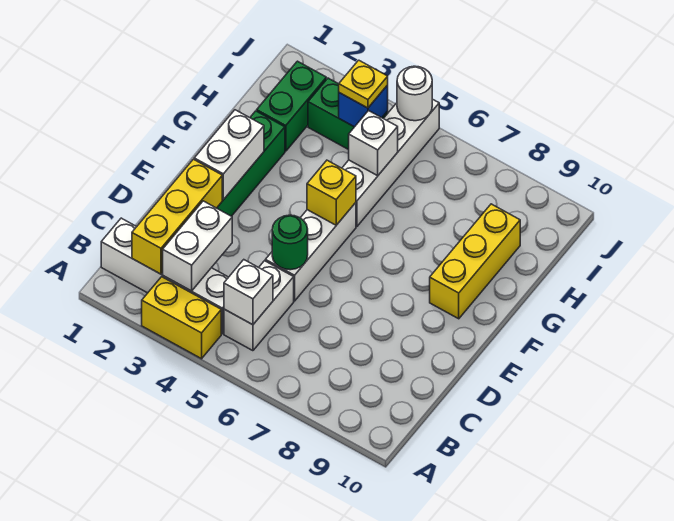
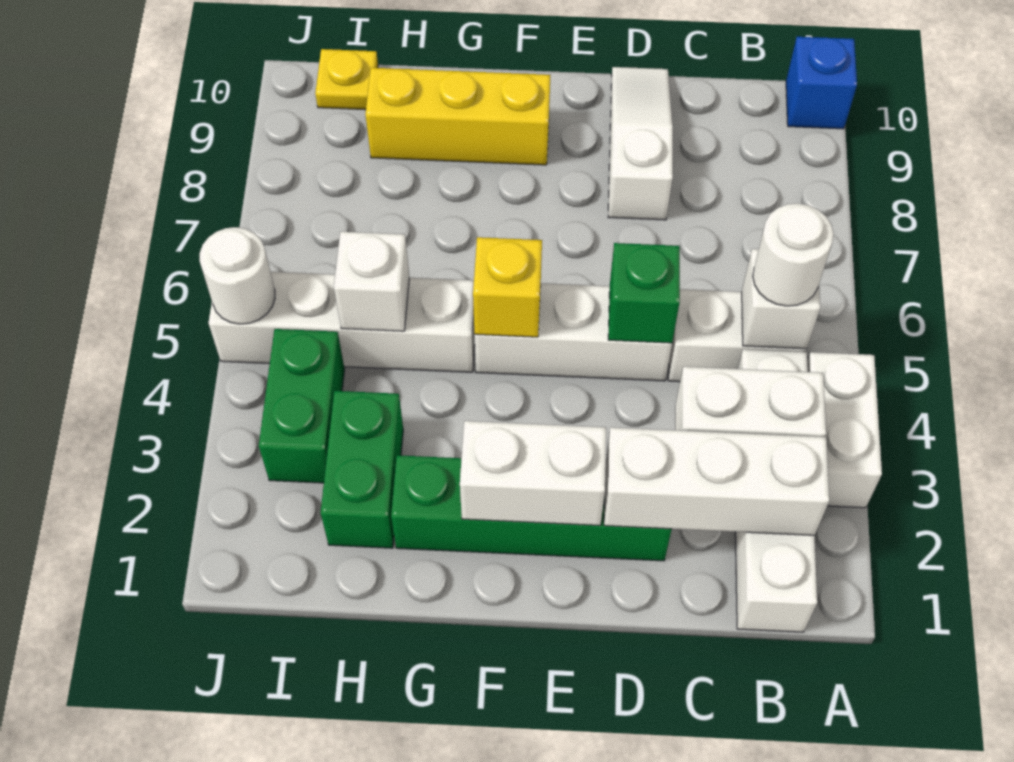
yellow brick A3:A4 level 1 -> white brick A3:A4 level 1
yellow brick B2:D2 level 2 -> white brick B2:D2 level 2
none -> white round brick B5 level 3
green round brick D5 level 2 -> green brick D5 level 2
none -> white slope D8:D10 level 1 top 8
green brick H2:I2 level 1 -> green brick H2:H3 level 1
blue brick I4 level 2 -> blue brick A10 level 1
yellow plate I4 level 3 -> yellow plate I10 level 1

